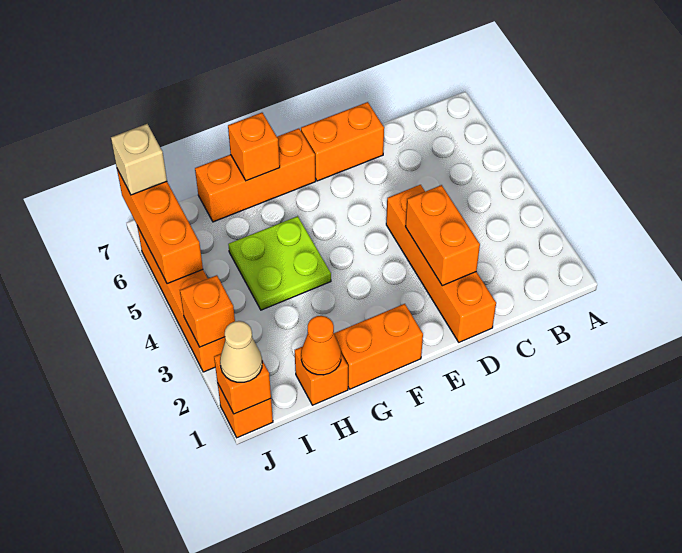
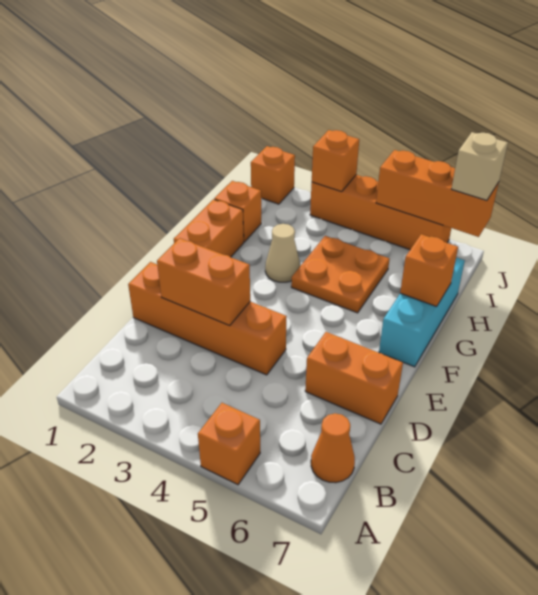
orange brick D7:E7 level 1 -> orange brick D6:D7 level 1
orange brick F7:H7 level 1 -> cyan brick F7:H7 level 1
lime plate G4:H5 level 1 -> orange plate G4:H5 level 1
orange cone H1 level 2 -> orange cone B7 level 1
orange brick J1 level 2 -> orange brick A5 level 1
tan cone J1 level 3 -> tan cone G3 level 1

